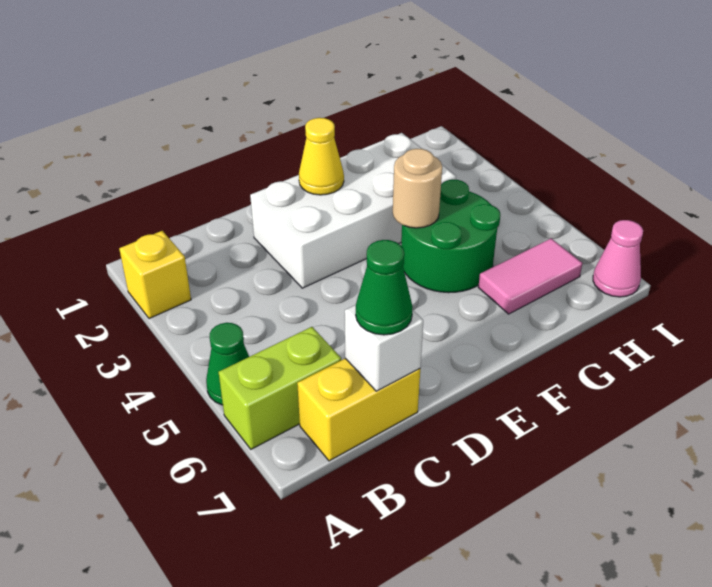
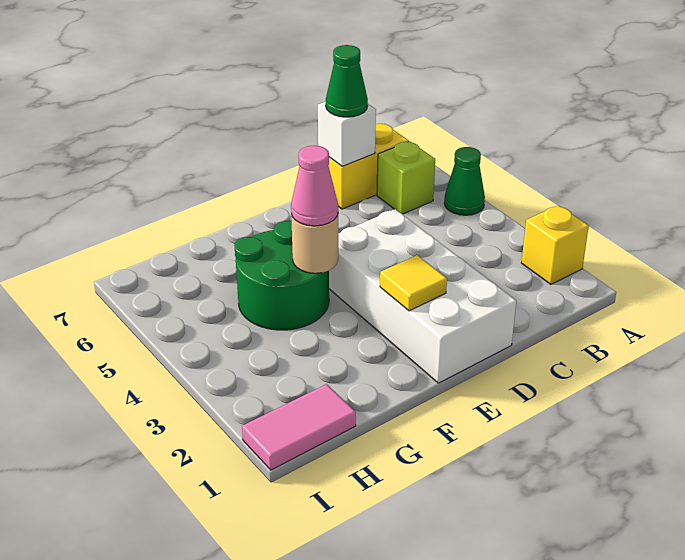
lime brick A6:B6 level 1 -> lime brick B6 level 1
white brick D2:G3 level 1 -> white brick D1:E4 level 1
yellow cone E2 level 2 -> yellow tile E2 level 2
pink tile G6:H6 level 1 -> pink tile H1:I1 level 1
pink cone I7 level 1 -> pink cone F4 level 3

